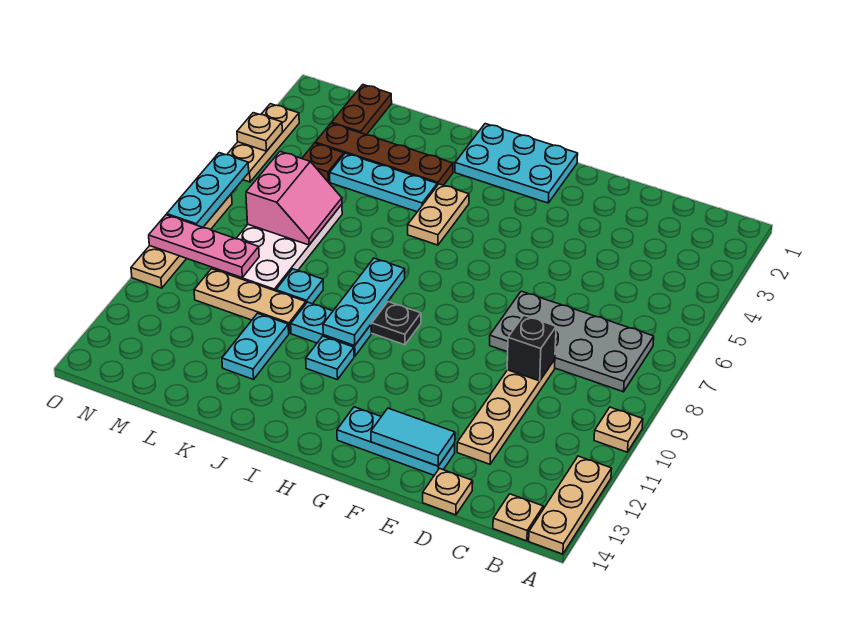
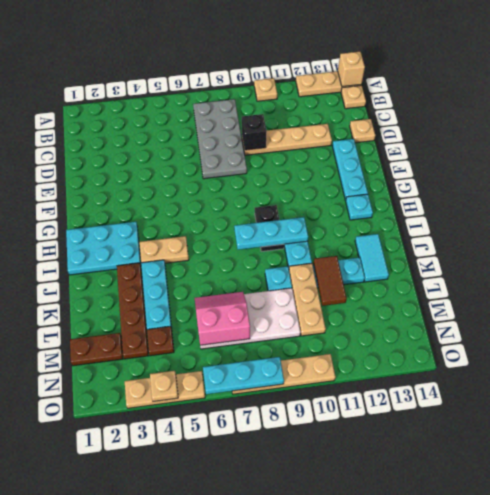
none -> tan brick A14 level 2
cyan tile E13:F13 level 2 -> cyan tile J13:K13 level 1
cyan plate G1:I2 level 1 -> cyan plate H1:I3 level 1
cyan plate I11 level 1 -> cyan plate H13 level 1
none -> brown tile K11:L11 level 2
pink plate M9:O9 level 2 -> none

